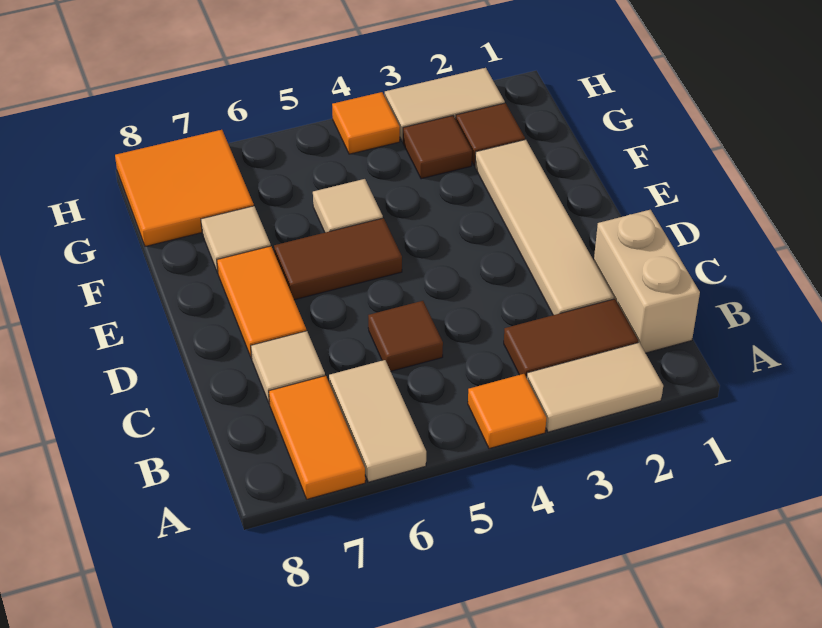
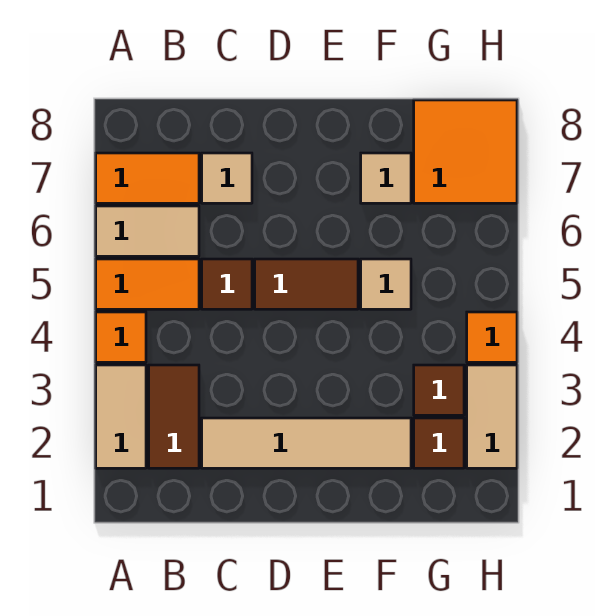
tan brick B1:C1 level 1 -> none
orange tile D7:E7 level 1 -> orange tile A5:B5 level 1
brown tile E5:E6 level 1 -> brown tile D5:E5 level 1

